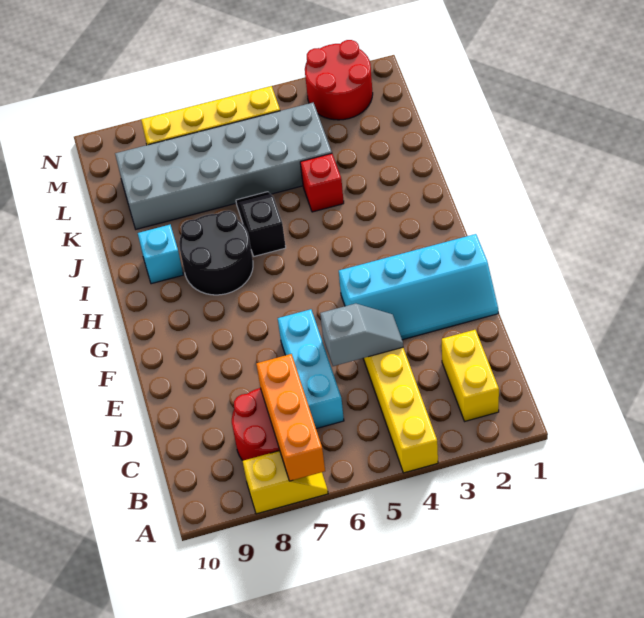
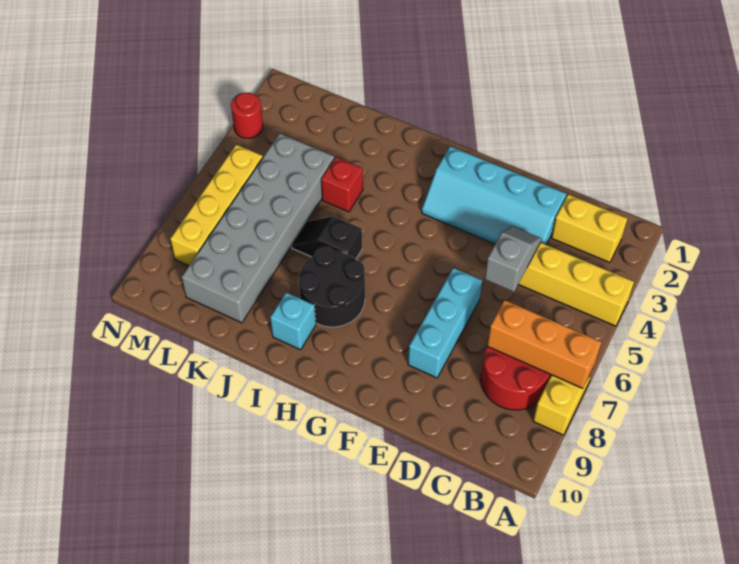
cyan brick C6:E6 level 1 -> cyan brick E6:E8 level 1
cyan slope E1:F4 level 1 top F -> cyan slope D2:G3 level 1 top 2
red round brick M2:N3 level 1 -> red round brick N3 level 1

